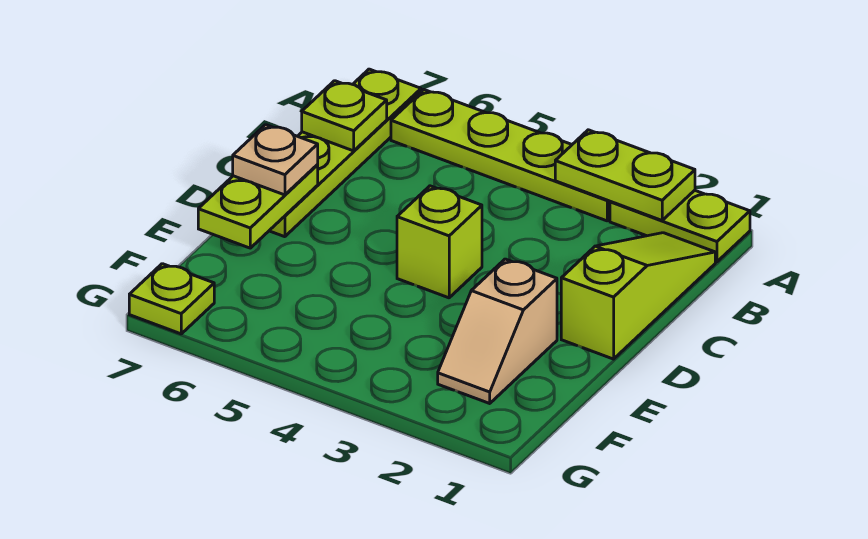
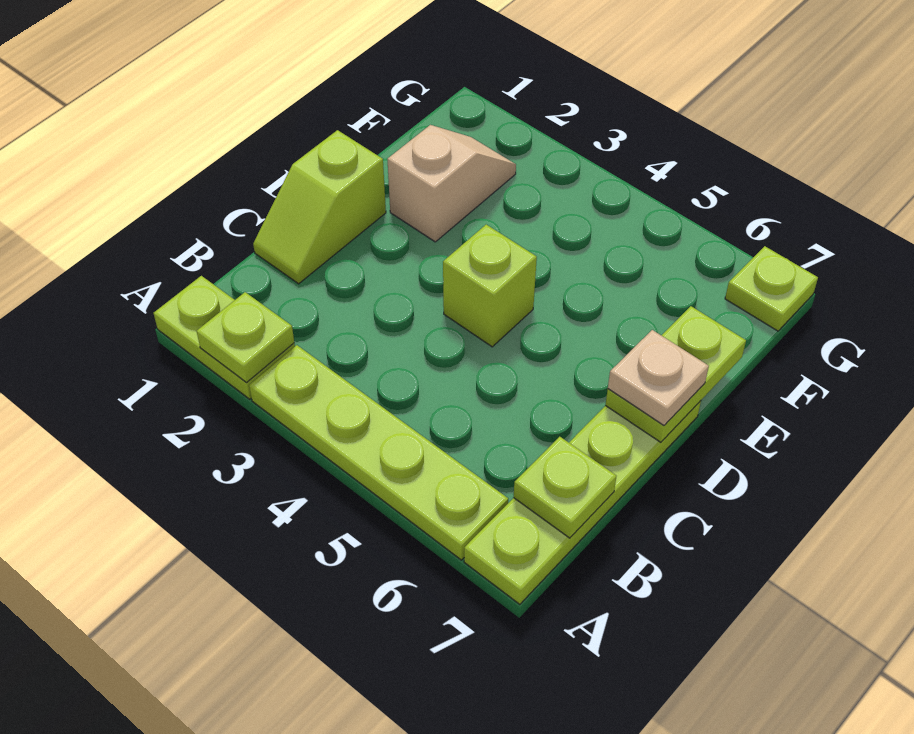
lime plate A2:A3 level 2 -> lime plate A2 level 2
lime slope B1:D1 level 1 top D -> lime slope C1:D1 level 1 top D

